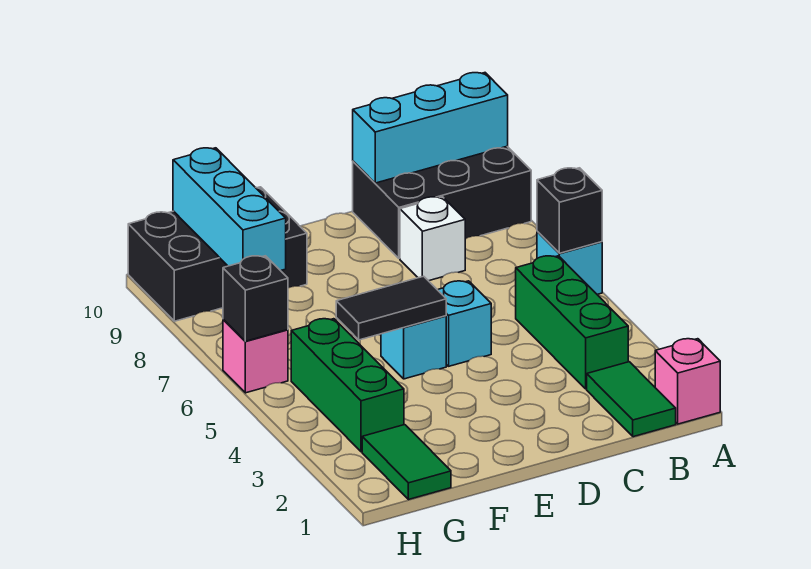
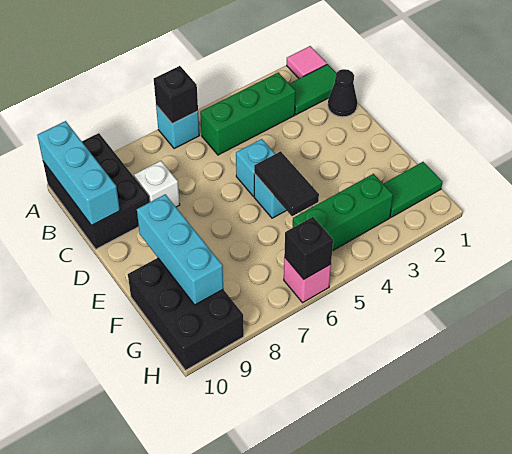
pink brick A1 level 1 -> pink tile A1 level 1
none -> black cone C1 level 1
cyan brick G8:G10 level 2 -> cyan brick E9:G9 level 2

